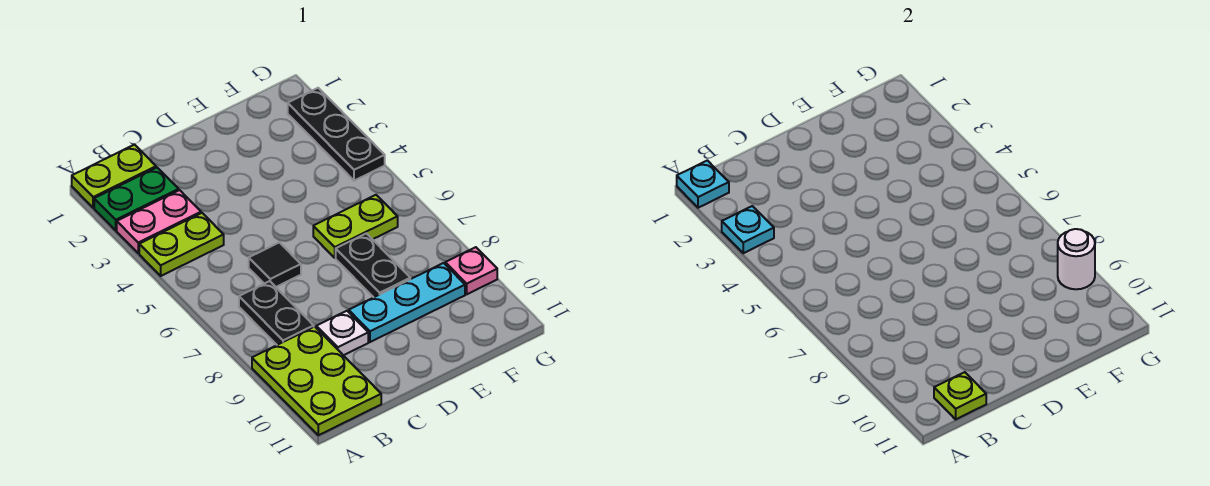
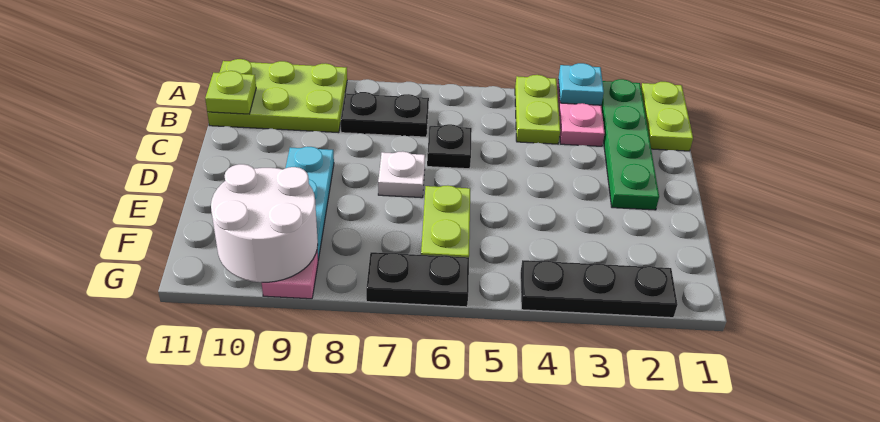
cyan plate A1 level 2 -> none
green plate A2:B2 level 1 -> green plate A2:D2 level 1
black tile C6 level 1 -> black plate C6 level 1
white plate C9 level 1 -> white plate D7 level 1
black plate E7:E8 level 1 -> black plate G6:G7 level 1
white round brick G9 level 2 -> white round brick F9:G10 level 2

